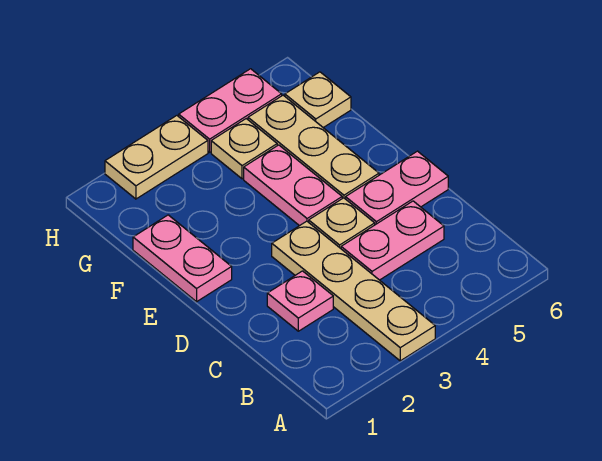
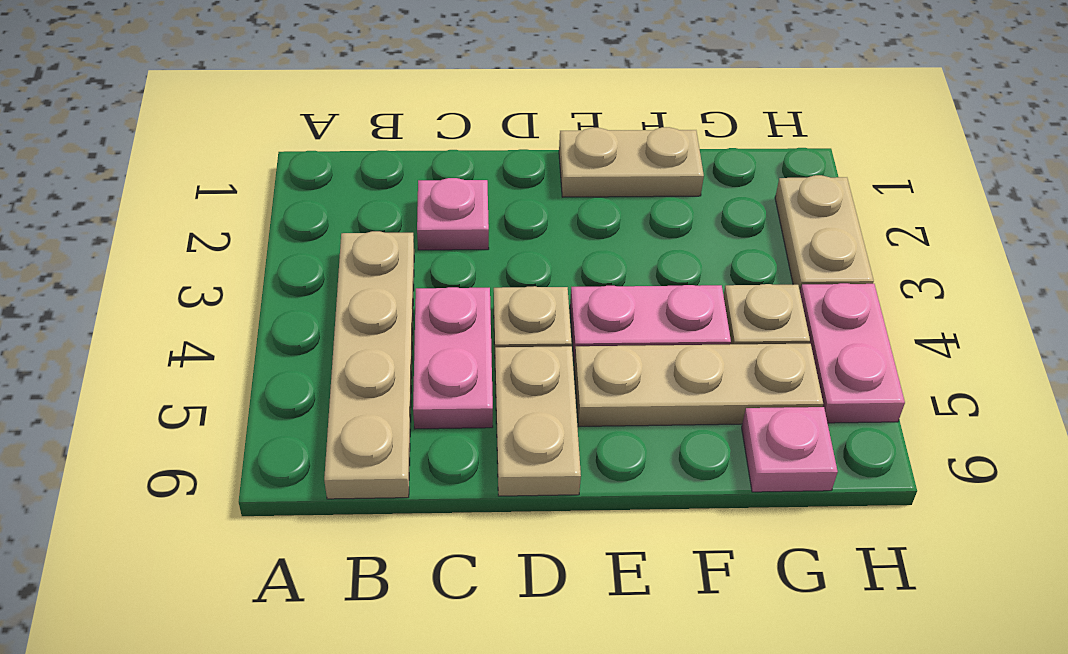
tan plate A3:D3 level 1 -> tan plate B3:B6 level 1
pink plate D5:D6 level 1 -> tan plate D5:D6 level 1
pink plate E1:F1 level 1 -> tan plate E1:F1 level 1
tan plate G6 level 1 -> pink plate G6 level 1

